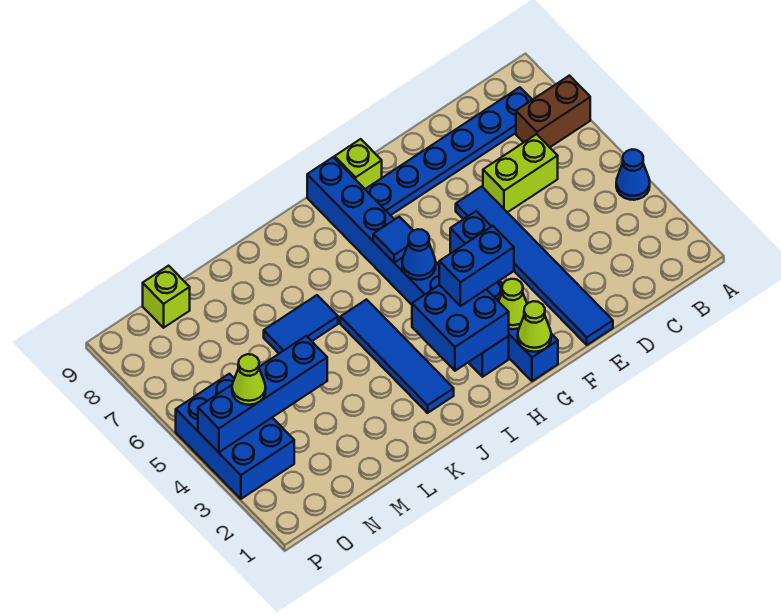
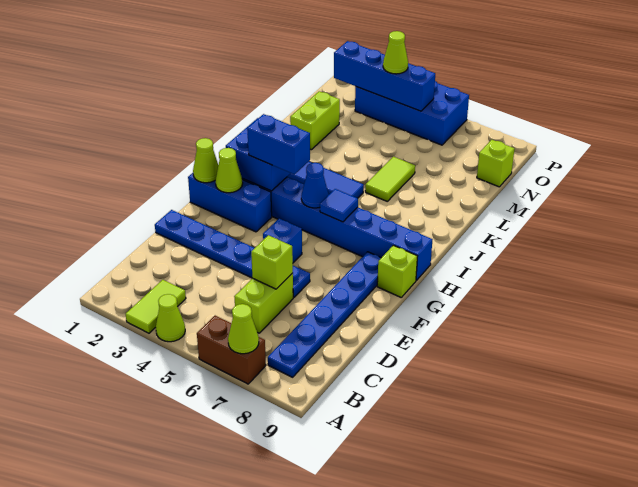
none -> lime tile A3:B3 level 1
blue cone A4 level 1 -> lime cone A4 level 1
brown brick A7:B7 level 1 -> brown brick A6:A7 level 1
none -> lime cone A7 level 2
none -> lime brick D6 level 2
blue tile E1:E6 level 1 -> blue plate E1:E6 level 1
blue brick G3:H3 level 3 -> blue brick H3:H4 level 3
blue tile K6:L6 level 1 -> lime tile K6:L6 level 1
none -> lime brick L2:M2 level 1
blue brick M4:P4 level 2 -> blue brick O2:O5 level 2
blue brick O3:P5 level 1 -> blue brick O3:P6 level 1

